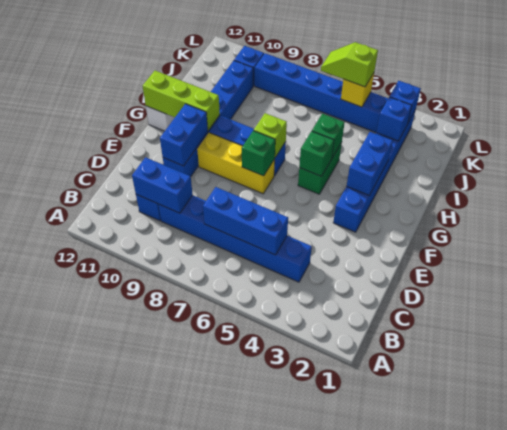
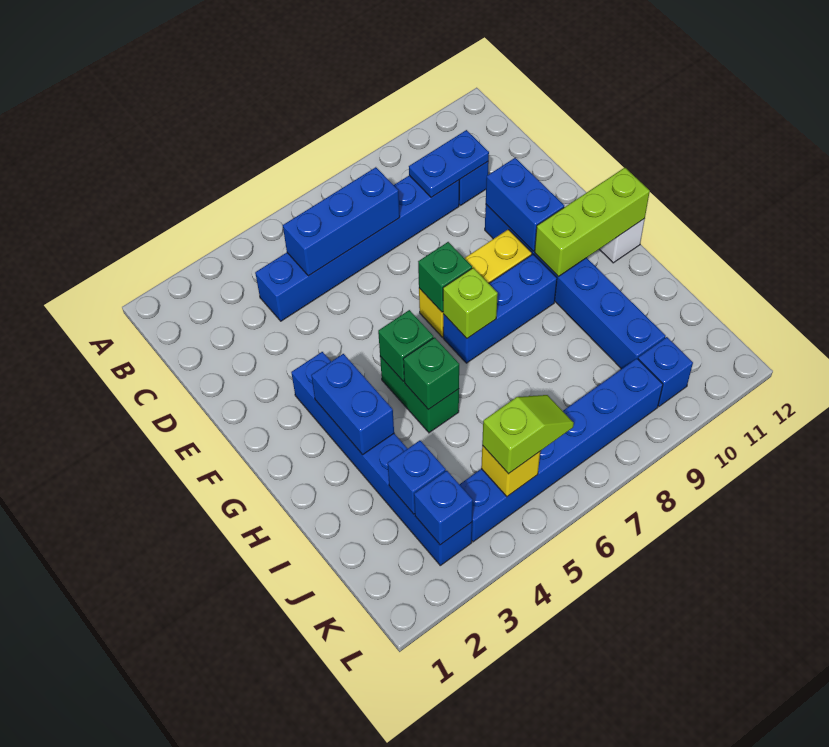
blue brick C9:C10 level 2 -> blue plate C9:C10 level 2

